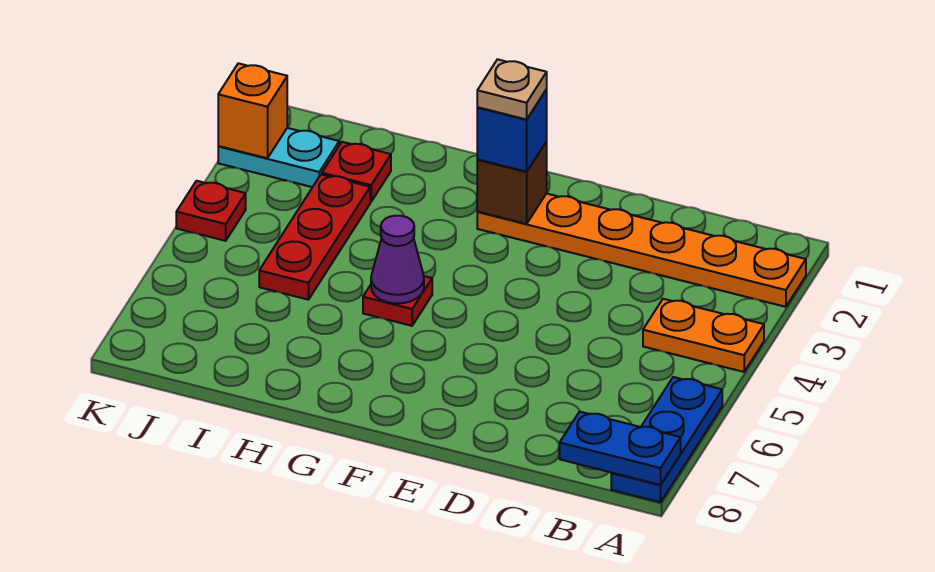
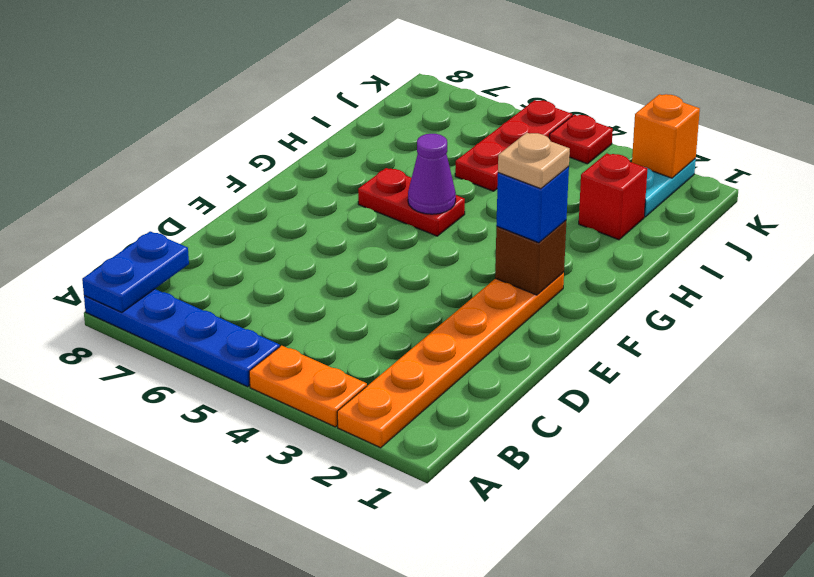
orange plate A4:B4 level 1 -> orange plate A3:A4 level 1
blue plate A6:A8 level 1 -> blue plate A5:A8 level 1
red plate G5 level 1 -> red plate G5:G6 level 1
red plate I2 level 1 -> red brick I2 level 1
red plate I3:I5 level 1 -> red plate I5:K5 level 1

